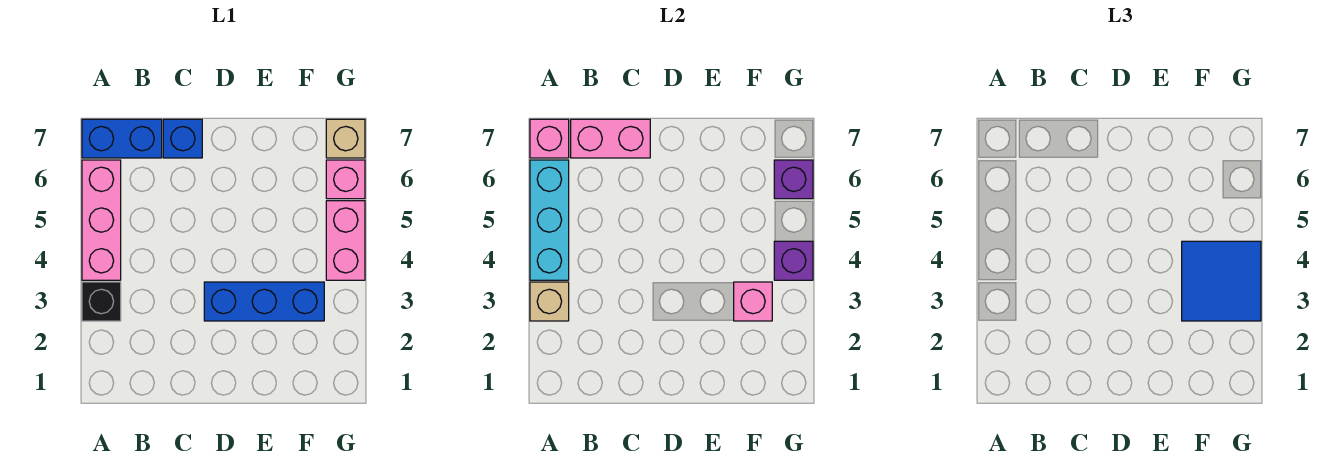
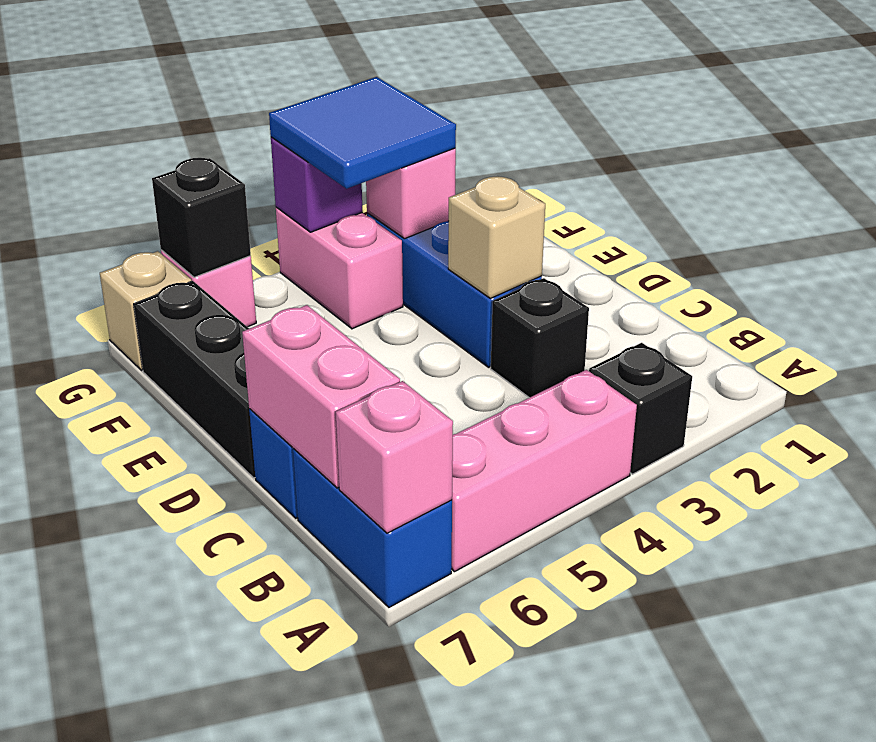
tan brick A3 level 2 -> tan brick D3 level 2
cyan brick A4:A6 level 2 -> none
none -> black brick C3 level 1
none -> black brick D7:F7 level 1
pink brick G4:G5 level 1 -> pink brick F4:G4 level 1
purple brick G6 level 2 -> black brick G6 level 2

